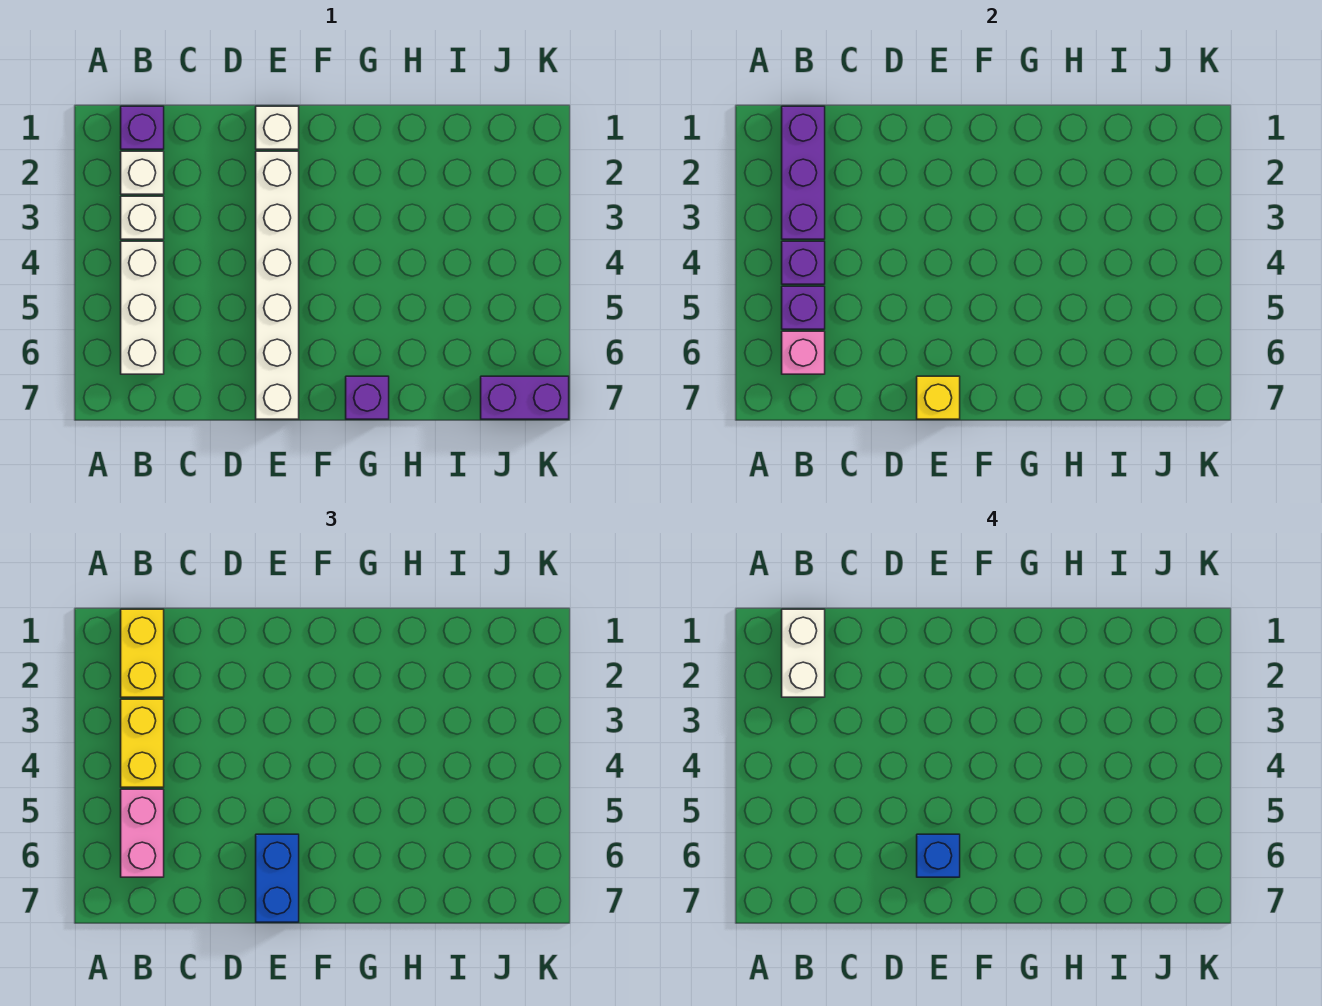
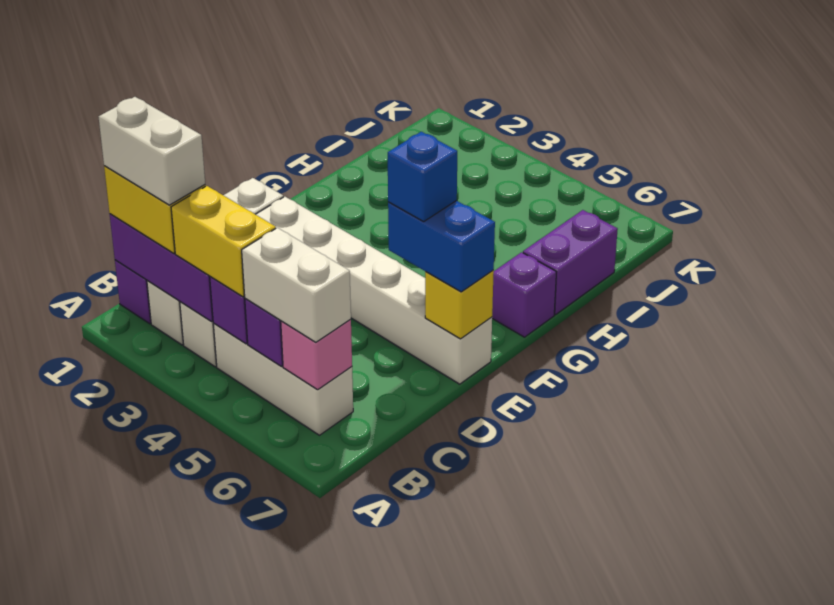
pink brick B5:B6 level 3 -> white brick B5:B6 level 3
purple brick J7:K7 level 1 -> purple brick H7:I7 level 1

